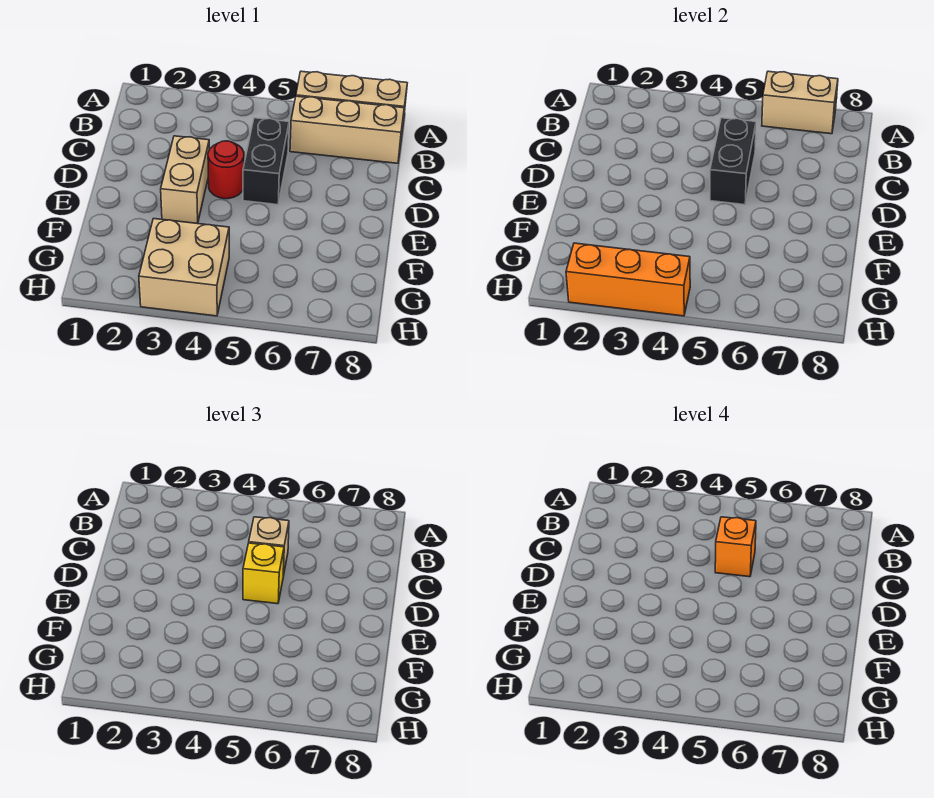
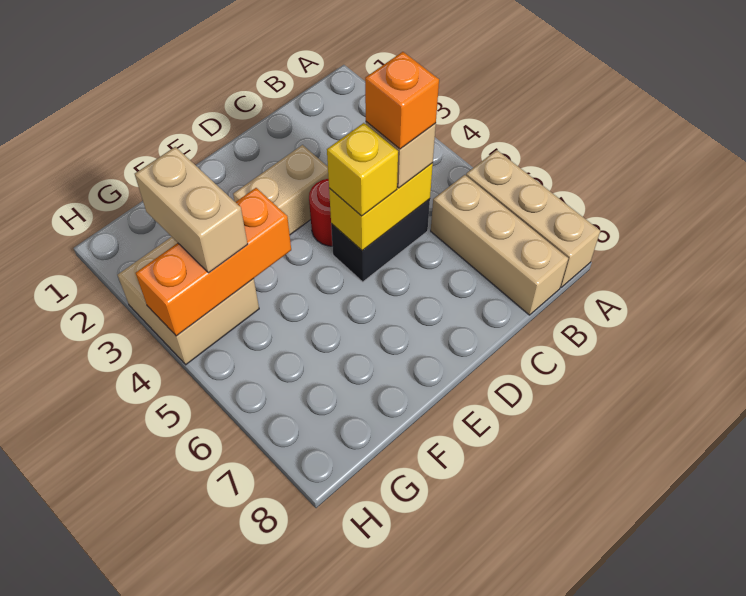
tan brick A6:A7 level 2 -> tan brick G3:G4 level 3
black brick C5:D5 level 2 -> yellow brick C5:D5 level 2
orange brick H2:H4 level 2 -> orange brick F4:H4 level 2

